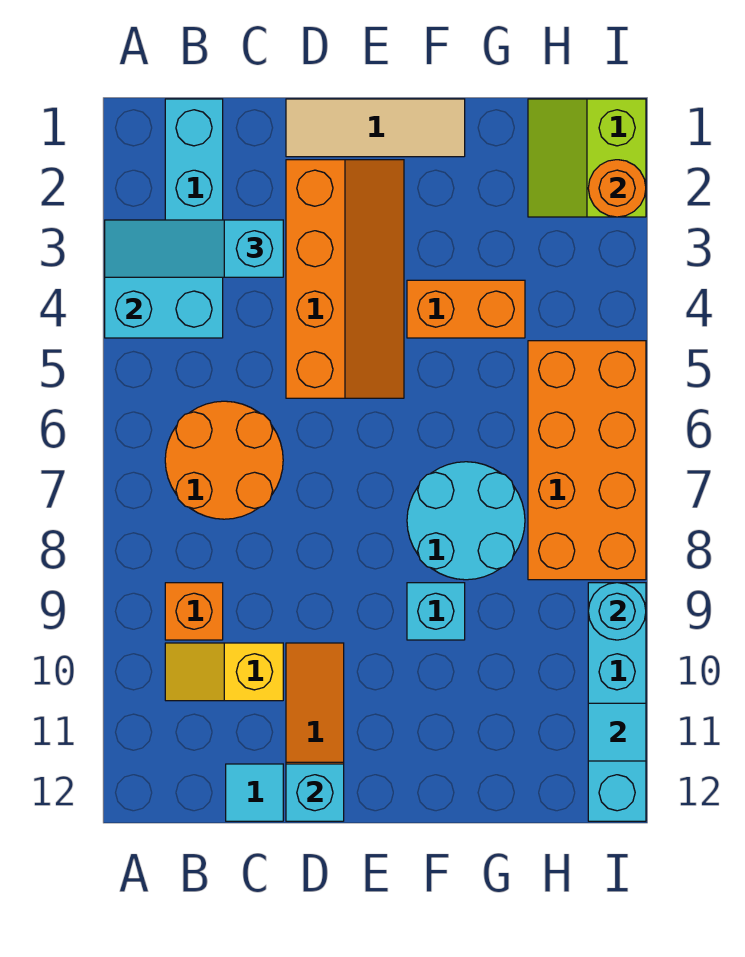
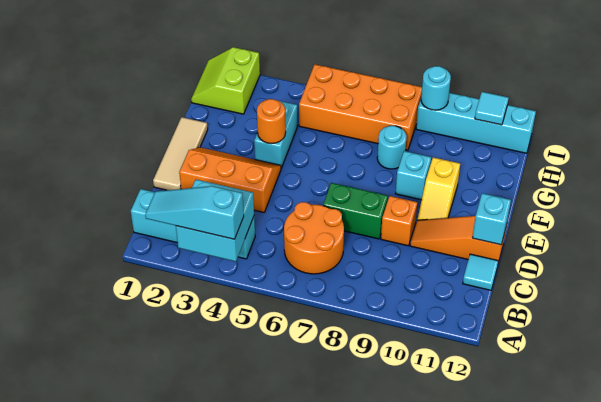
cyan slope A3:C3 level 3 top C -> cyan slope A2:A4 level 3 top 4
orange brick B9 level 1 -> orange brick D9 level 1
yellow slope B10:C10 level 1 top C -> yellow slope E10:F10 level 1 top F
orange slope D2:E5 level 1 top D -> orange slope D2:E4 level 1 top D
none -> green brick D7:D8 level 1
orange brick F4:G4 level 1 -> cyan brick F4:G4 level 1
cyan round brick F7:G8 level 1 -> cyan round brick G8 level 1
lime slope H1:I2 level 1 top I -> lime slope H1:I2 level 1 top 2
orange round brick I2 level 2 -> orange round brick F4 level 2

